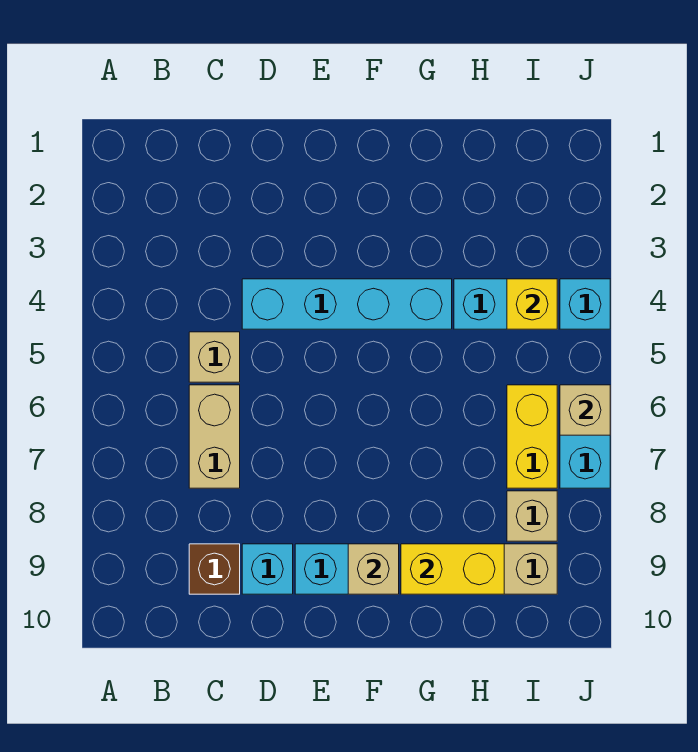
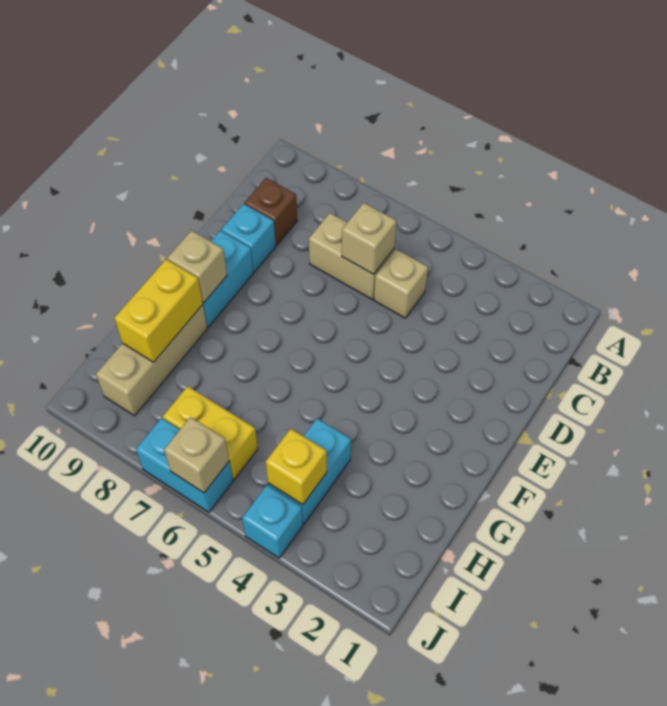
cyan brick D4:G4 level 1 -> none
tan brick I8 level 1 -> tan brick C6 level 2

